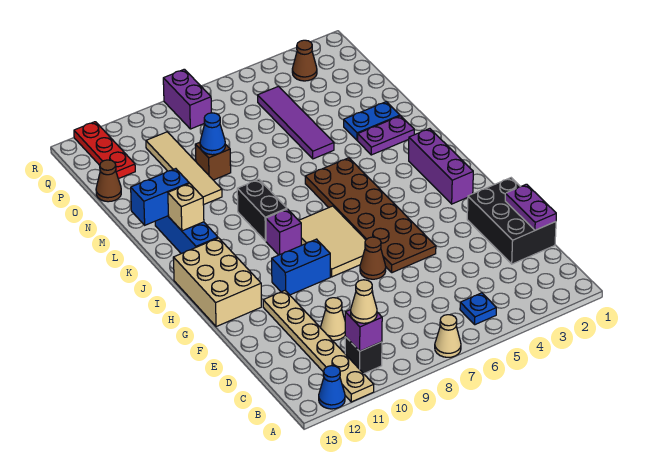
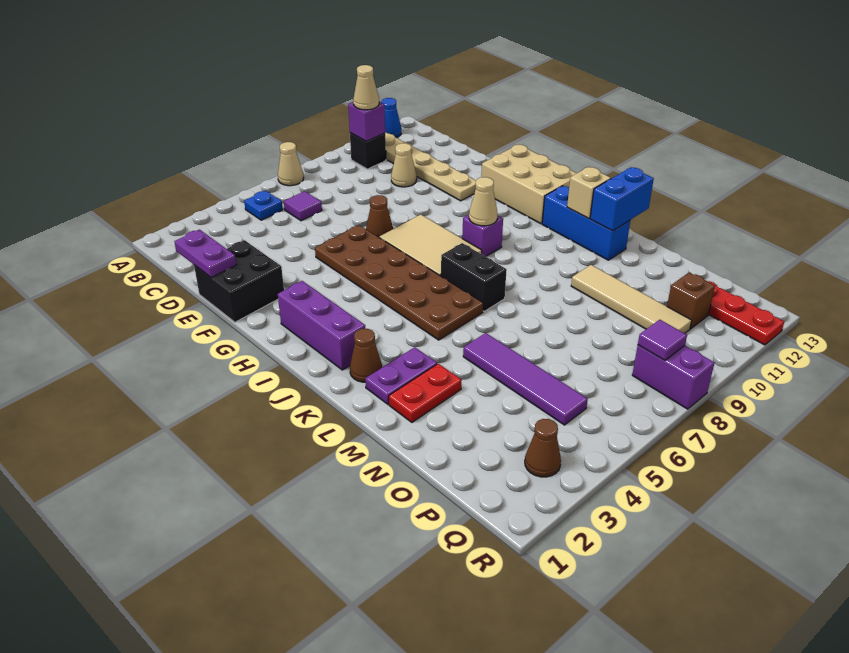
none -> purple tile C6 level 1
black brick D1:F2 level 1 -> black brick E1:F2 level 1
blue brick G9:G10 level 1 -> none
none -> tan cone I9 level 2
black brick J9:K9 level 1 -> black brick J7:K7 level 1
blue plate M2:M3 level 1 -> red plate M2:M3 level 1
brown brick N9 level 1 -> brown brick P11 level 1
blue cone N9 level 2 -> none
brown cone O13 level 1 -> brown cone K2 level 1
none -> purple tile Q8 level 2

